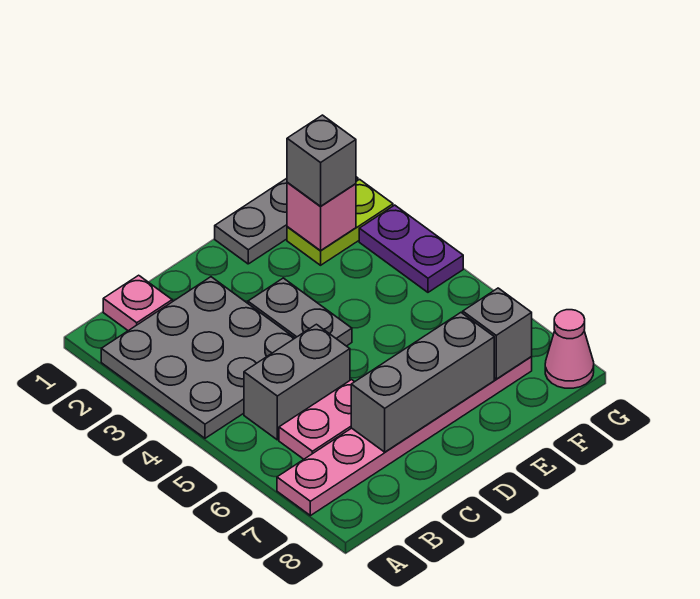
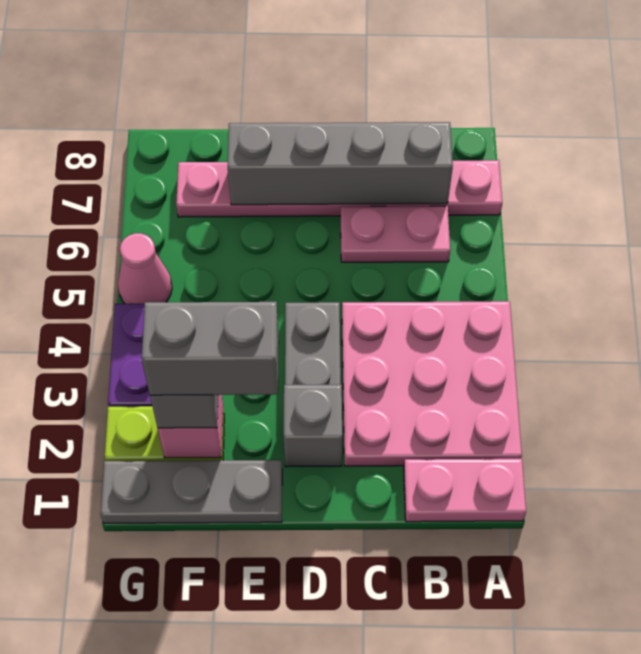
grey plate A2:C4 level 1 -> pink plate A2:C4 level 1
pink plate B1 level 1 -> pink plate A1:B1 level 1
grey brick B5:C5 level 1 -> grey brick E2:F2 level 4
grey brick C7:E7 level 2 -> grey brick B7:E7 level 2
grey brick F7 level 2 -> grey brick D2 level 1
pink cone G8 level 1 -> pink cone G5 level 1

